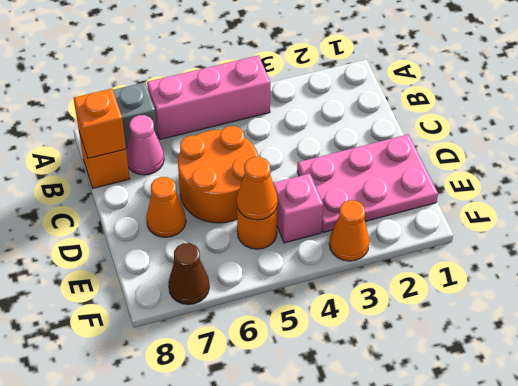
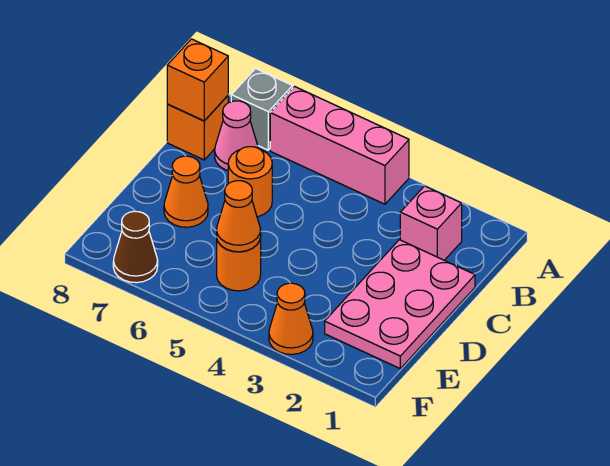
orange round brick C5:D6 level 1 -> orange round brick C6 level 1
pink plate D1:E3 level 1 -> pink plate C1:E2 level 1
pink brick E4 level 1 -> pink brick B2 level 1

